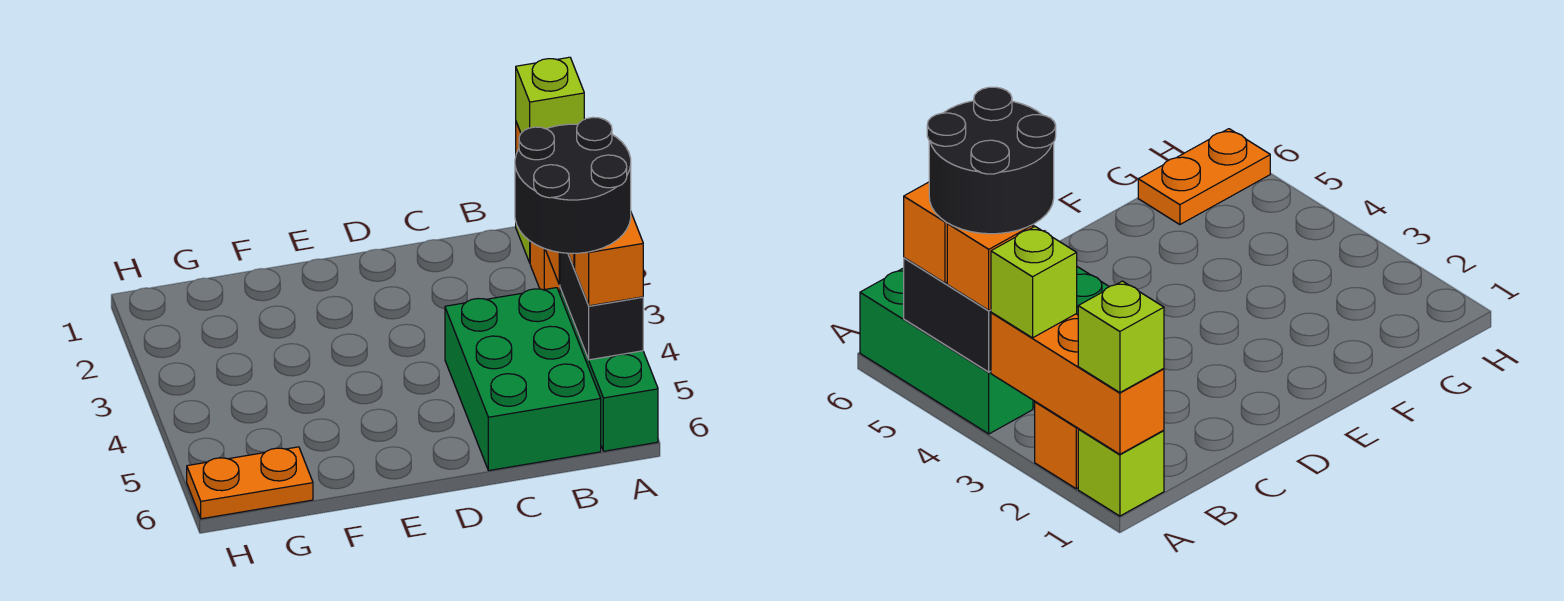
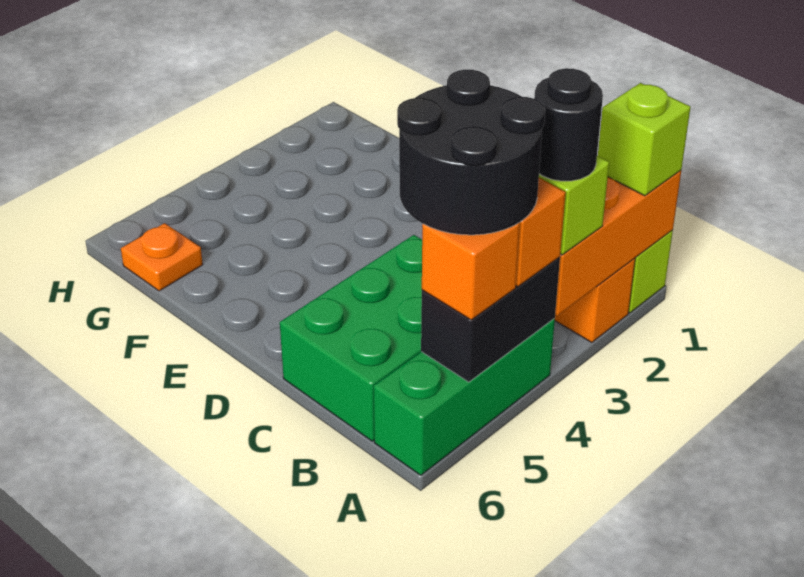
none -> black round brick A3 level 4
orange plate G6:H6 level 1 -> orange plate G6 level 1

